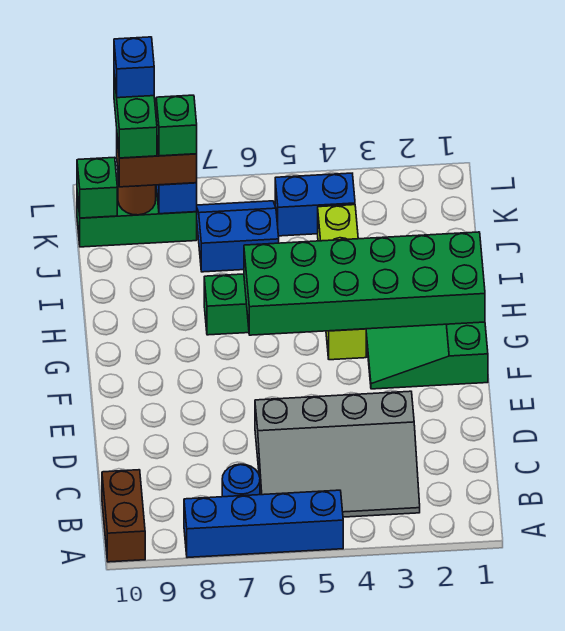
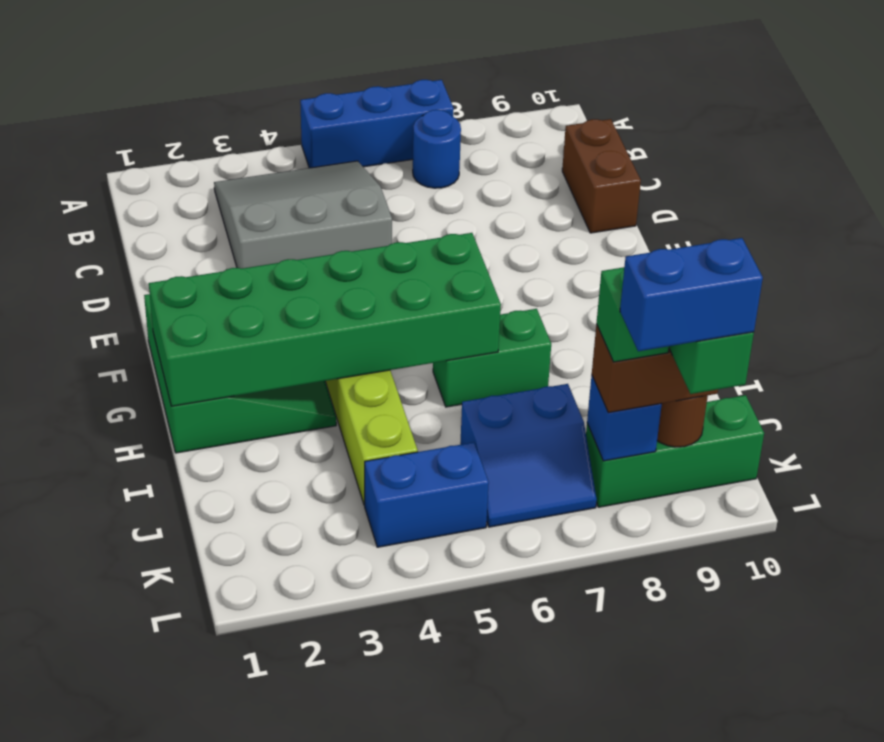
blue brick A5:A8 level 1 -> blue brick A5:A7 level 1
brown brick A10:B10 level 1 -> brown brick C10:D10 level 1
grey slope B3:D6 level 1 top D -> grey slope B3:D5 level 1 top D
green brick K10 level 2 -> none
blue brick L9 level 5 -> blue brick L8:L9 level 5

